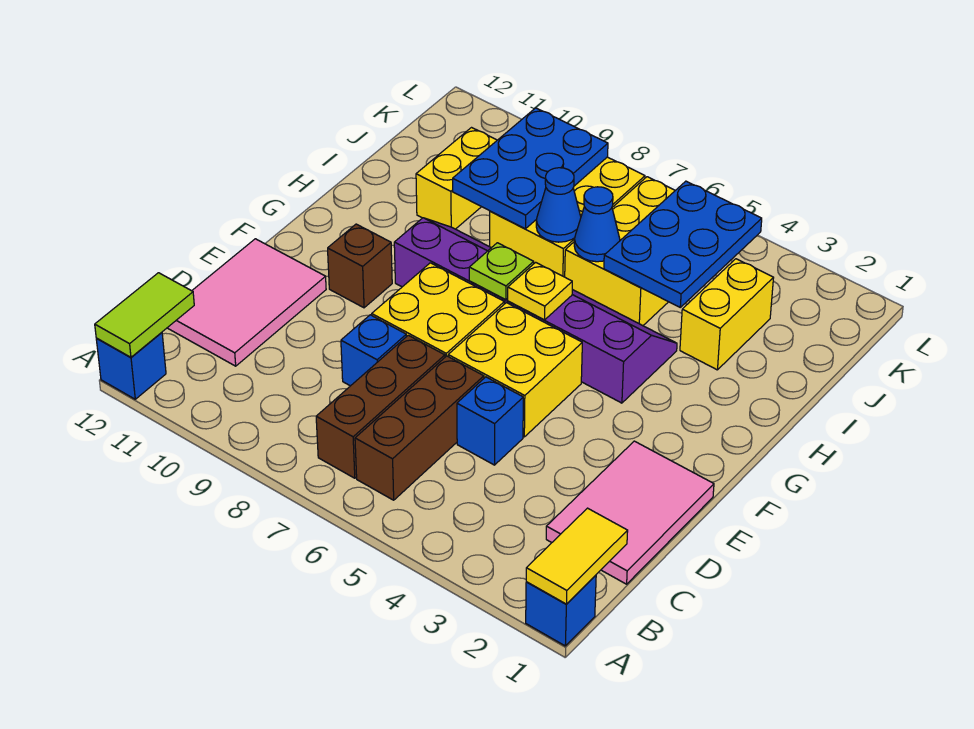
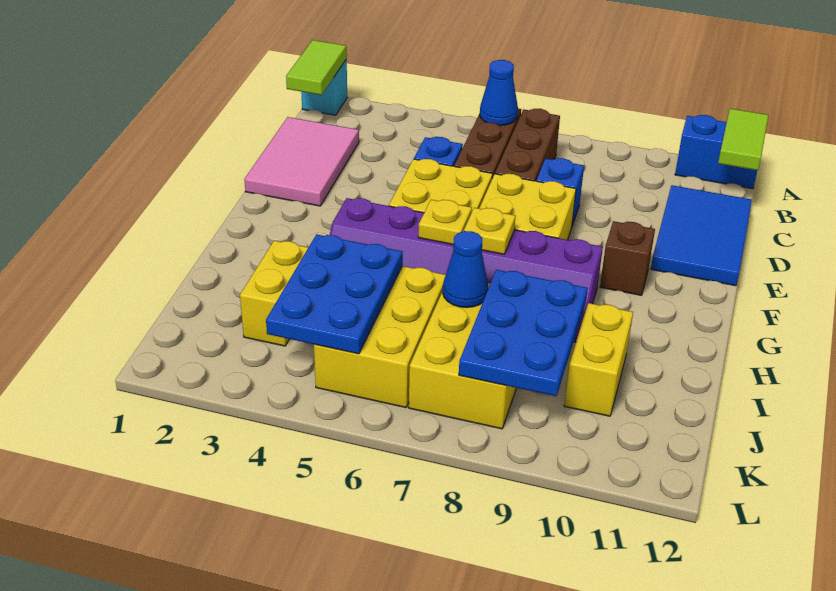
blue brick A1 level 1 -> cyan brick A1 level 1
yellow tile A1:B1 level 2 -> lime tile A1:B1 level 2
blue brick A12 level 1 -> blue brick A11:A12 level 1
pink tile C11:E12 level 1 -> blue tile C11:E12 level 1
lime plate G7 level 2 -> yellow plate G7 level 2
blue cone I6 level 2 -> blue cone B6 level 2

